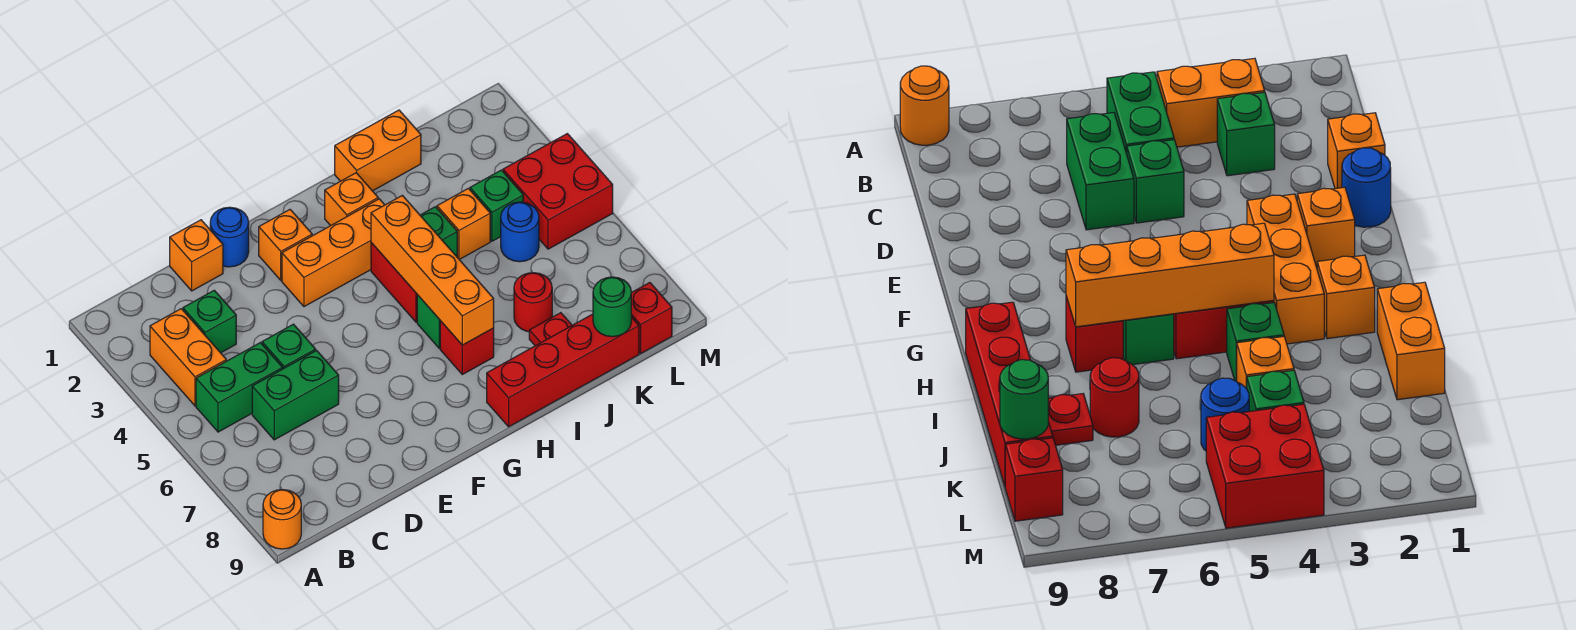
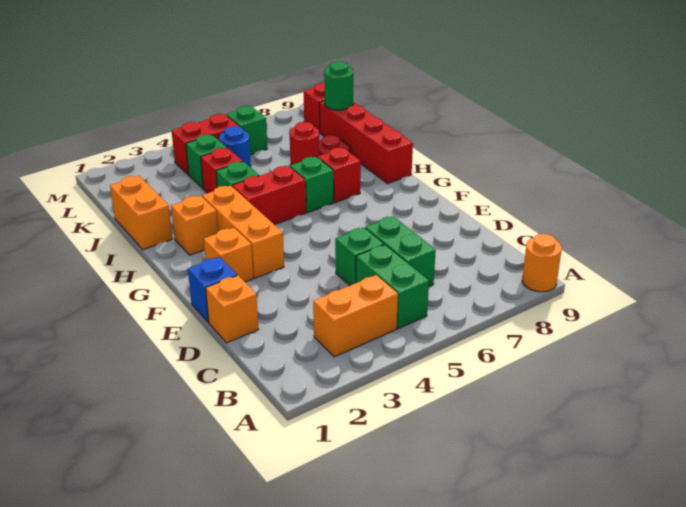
green brick C3 level 1 -> green brick L6 level 1
blue round brick E1 level 1 -> blue brick E1 level 1
orange brick H4:H7 level 2 -> none
orange brick J4 level 1 -> red brick J4 level 1
red brick L4:M5 level 1 -> red brick L4:L5 level 1

